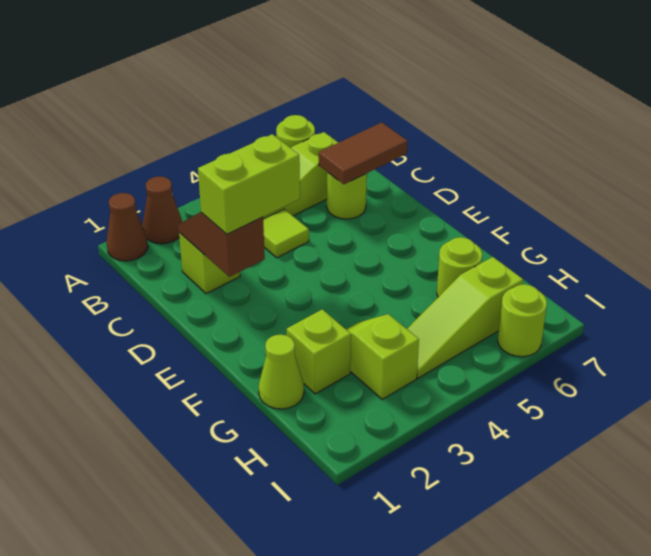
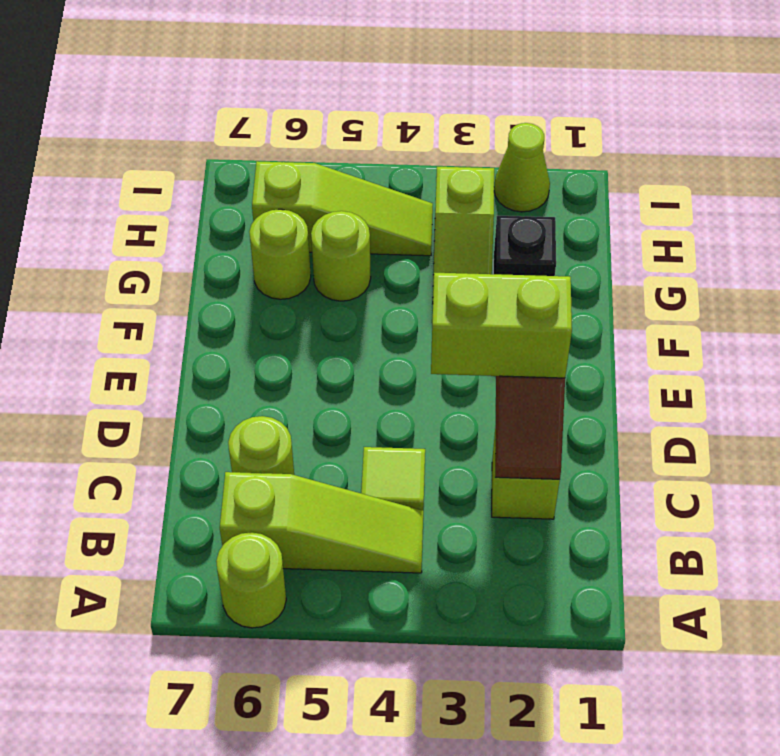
brown cone A1 level 1 -> none
brown cone A2 level 1 -> none
brown tile C6:C7 level 2 -> none
lime cone G1 level 1 -> lime cone I2 level 1
lime brick G2 level 1 -> black brick G2 level 1
lime round brick I6 level 1 -> lime round brick G5 level 1

